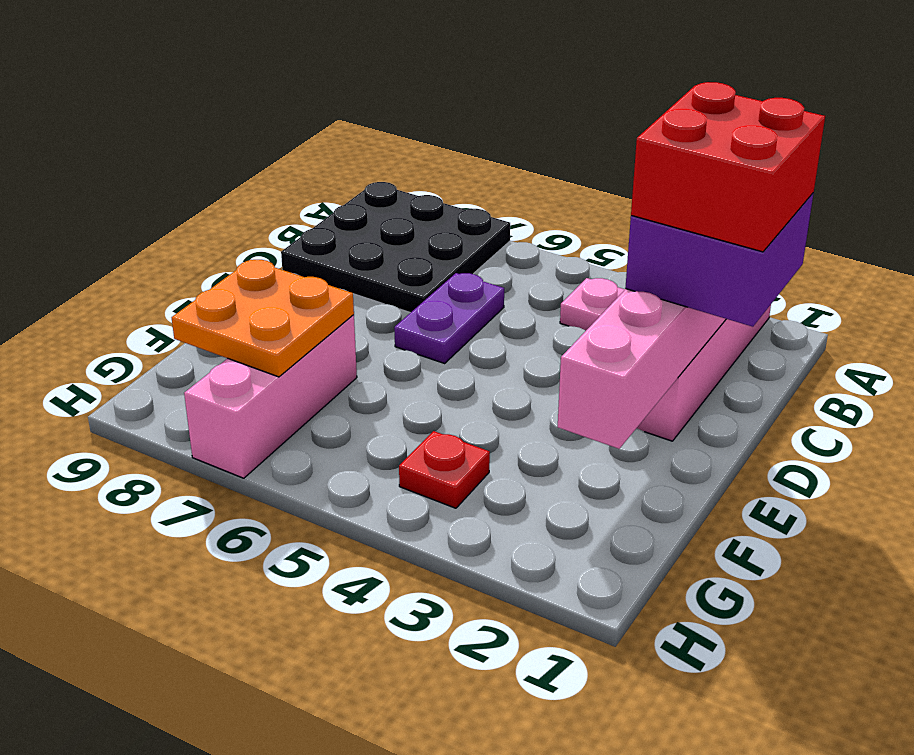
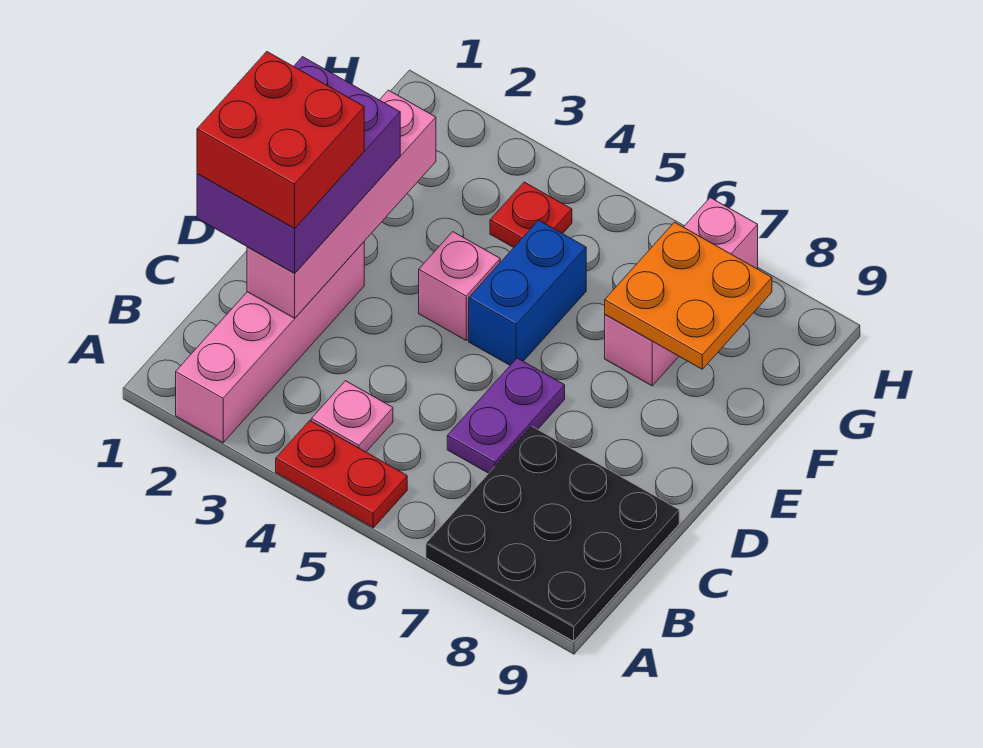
none -> red plate A4:A5 level 1
purple brick C1:D2 level 3 -> purple brick C1:E2 level 3
none -> pink brick E4 level 1
none -> blue brick E5:F5 level 1

